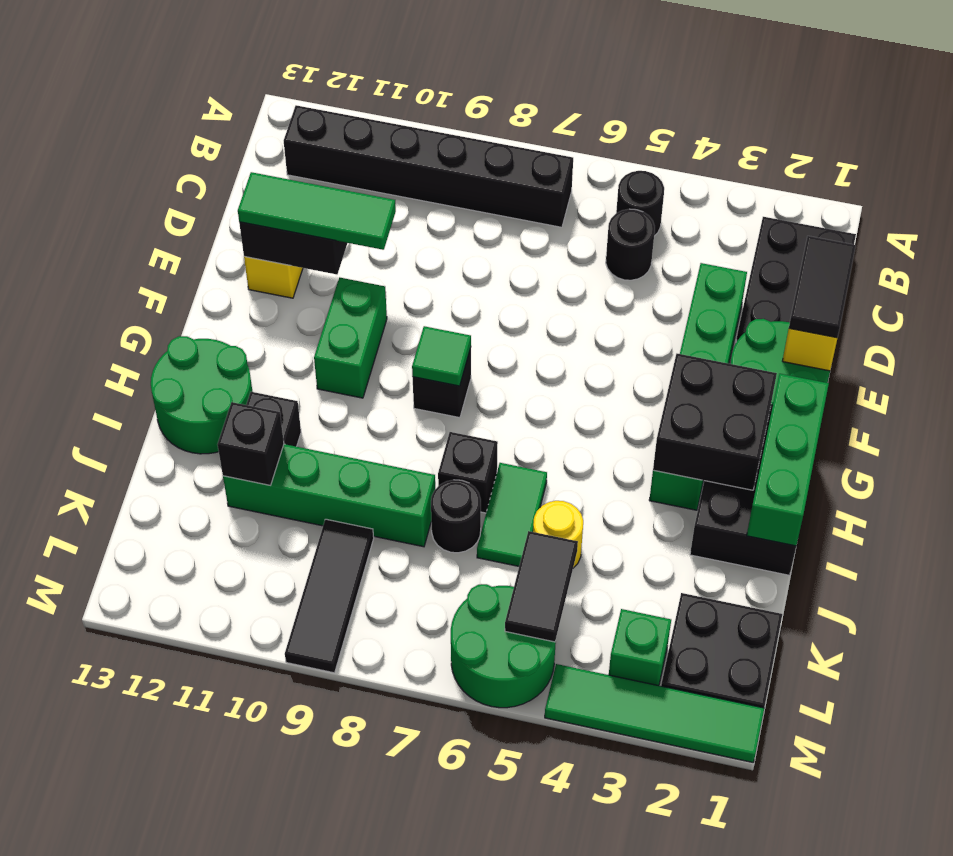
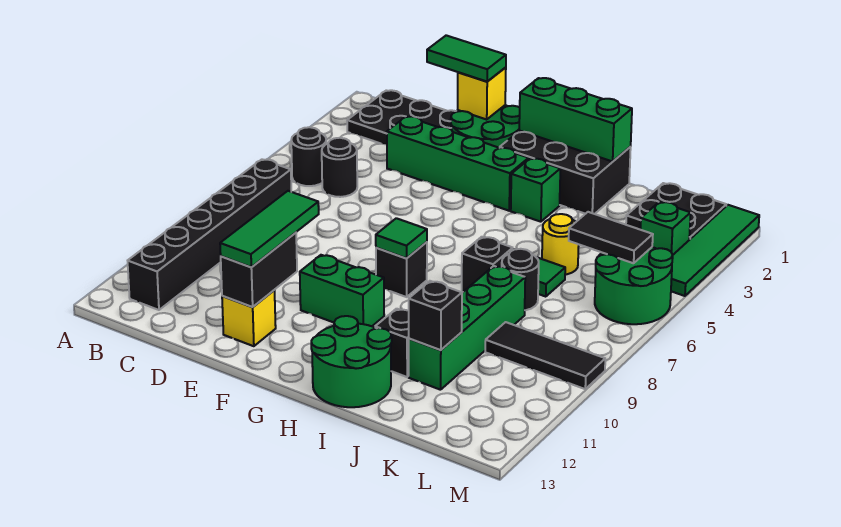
black tile D1:E1 level 3 -> green tile D1:E1 level 3
black brick G2:H3 level 2 -> none

